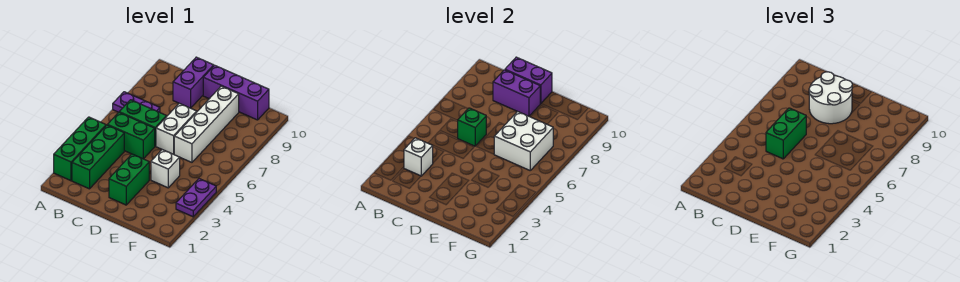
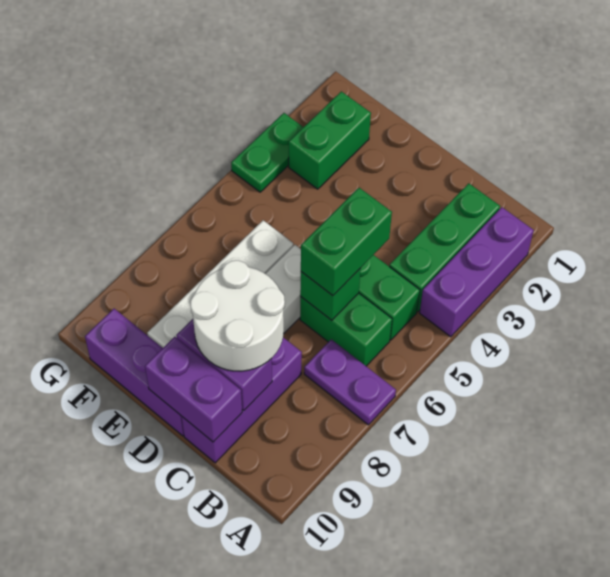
green brick A2:A4 level 1 -> purple brick A2:A4 level 1
white brick B3 level 2 -> none
purple brick C9:C10 level 1 -> purple brick C8:C10 level 1
green brick D2:D3 level 1 -> green brick F2:F3 level 1
white brick E4 level 1 -> none
white brick E6:F7 level 2 -> none
purple plate G3:G4 level 1 -> green plate G3:G4 level 1

